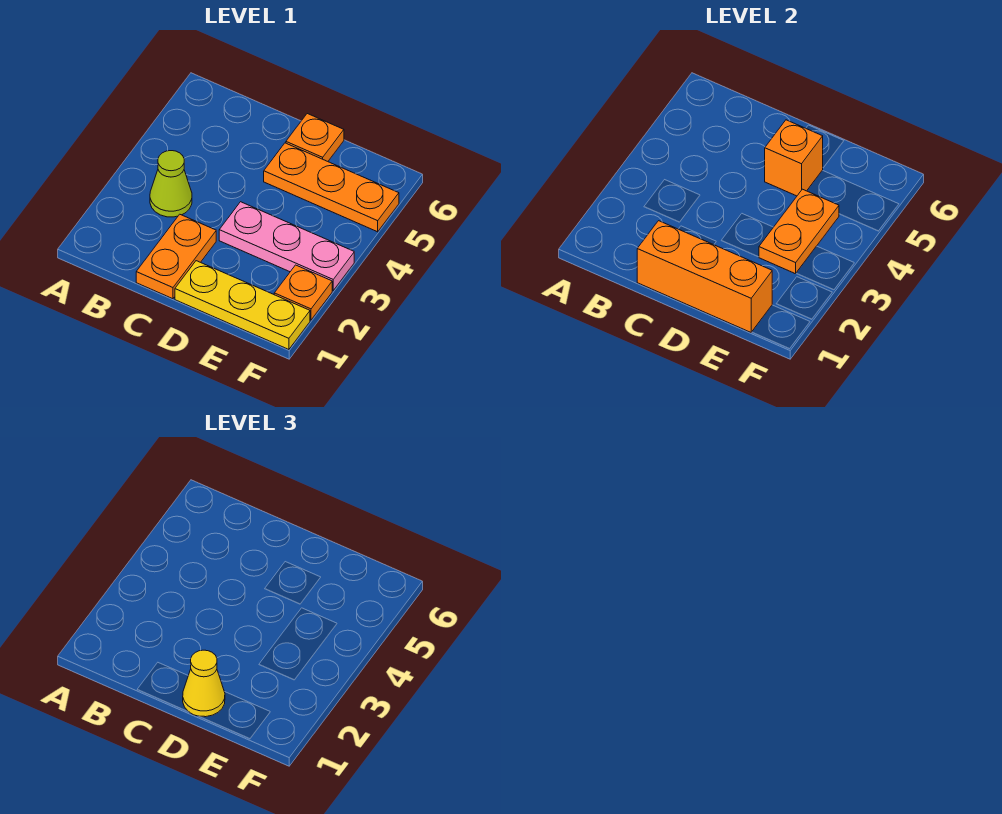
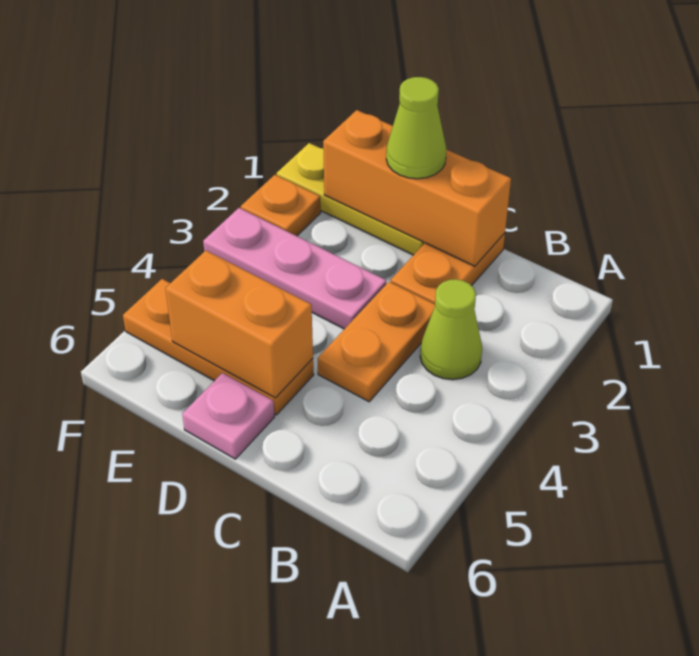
yellow cone D1 level 3 -> lime cone D1 level 3
orange brick D5 level 2 -> orange brick D5:E5 level 2
orange plate D6 level 1 -> pink plate D6 level 1
orange plate E3:E4 level 2 -> orange plate C3:C4 level 1

